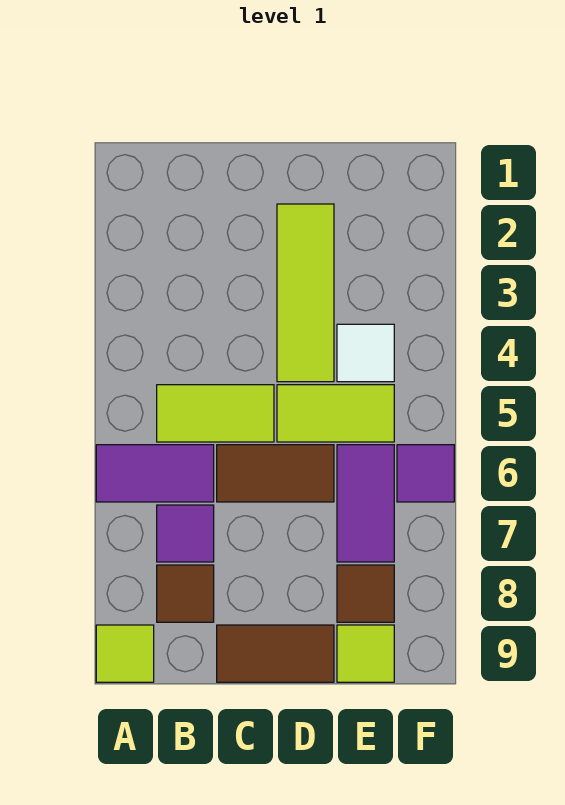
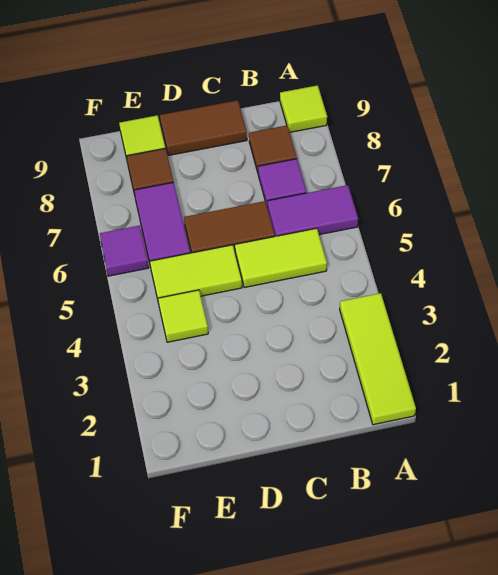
lime tile D2:D4 level 1 -> lime tile A1:A3 level 1
white tile E4 level 1 -> lime tile E4 level 1

